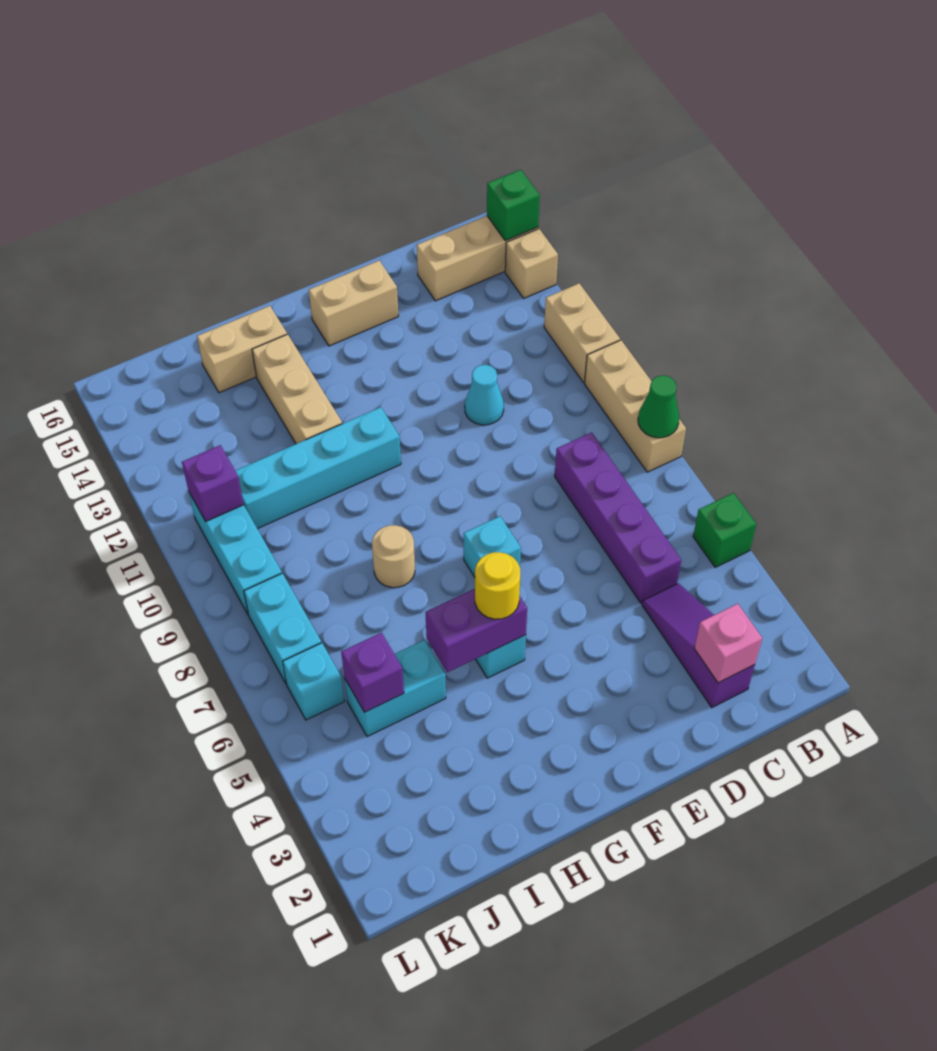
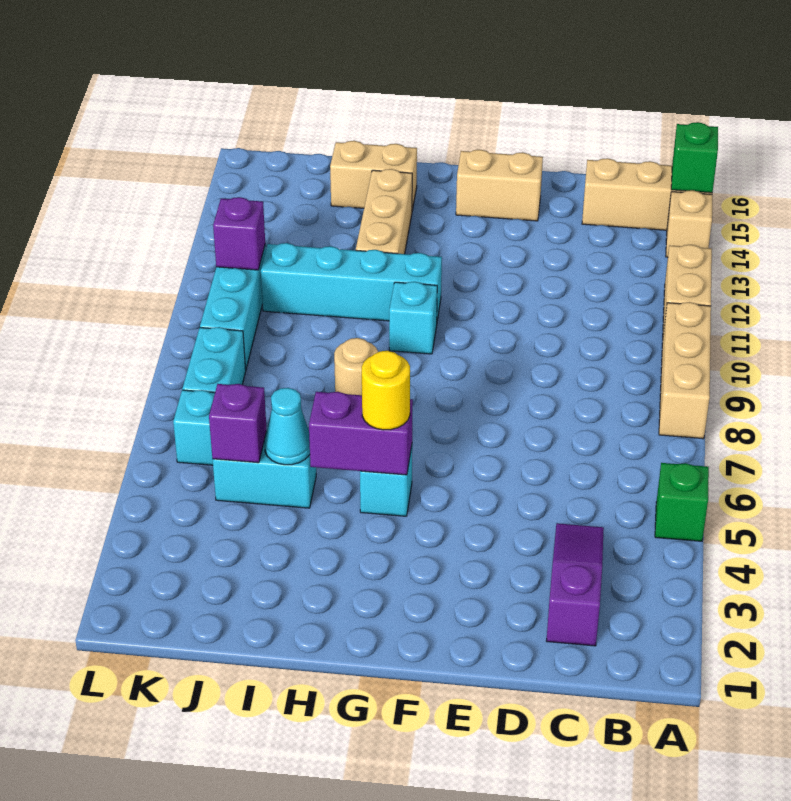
green cone A8 level 2 -> none
pink brick C2 level 2 -> none
purple brick C5:C8 level 1 -> none
cyan cone D11 level 1 -> cyan cone I5 level 2
cyan brick F7 level 1 -> cyan brick G10 level 1

